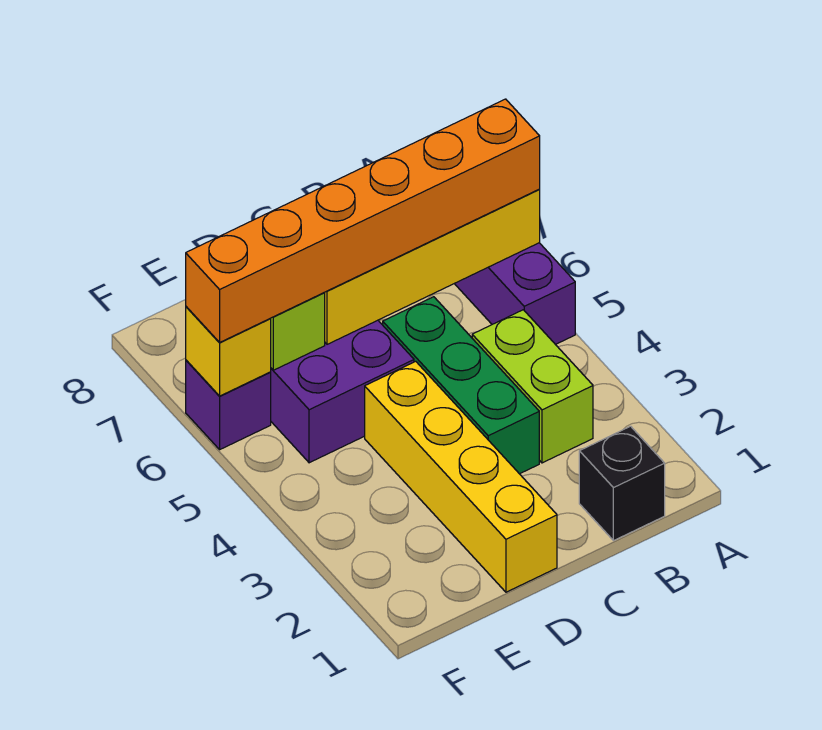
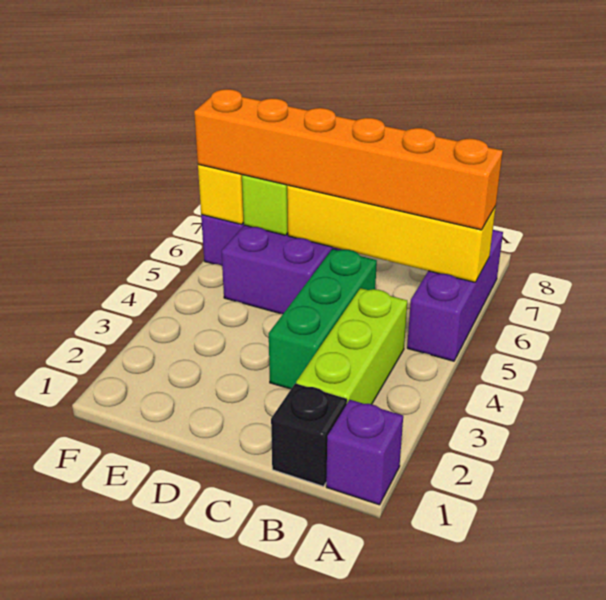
none -> purple brick A1 level 1
lime brick B3:B4 level 1 -> lime brick B2:B4 level 1
yellow brick D1:D4 level 1 -> none

